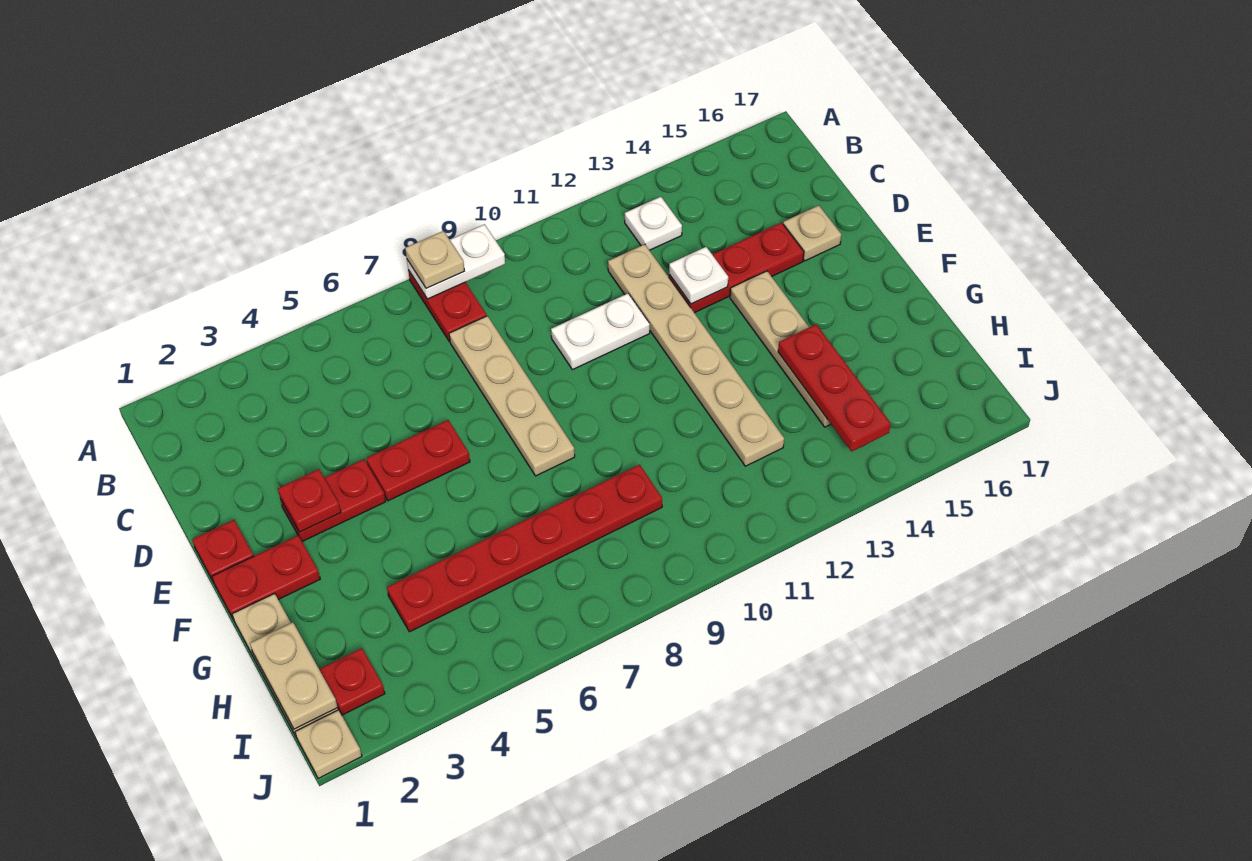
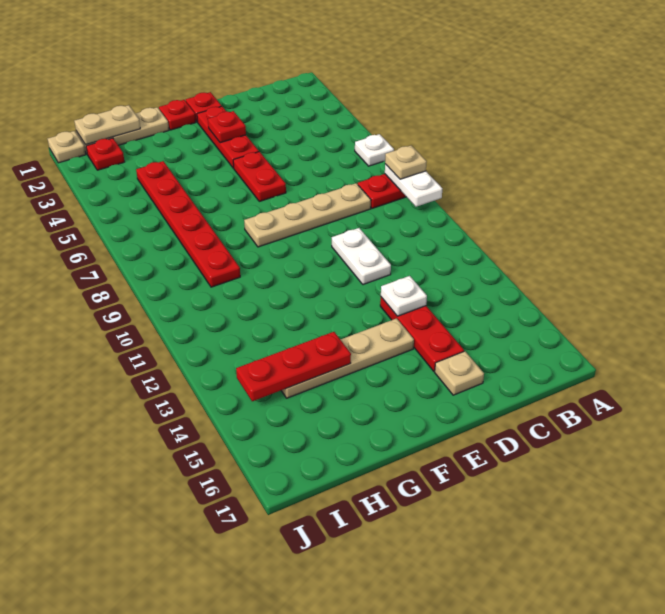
white plate B13 level 1 -> white plate A6 level 1
tan plate C12:H12 level 1 -> none
red plate E3:E4 level 1 -> red plate E2:E4 level 1
red plate F1:F2 level 1 -> red plate F1 level 1

